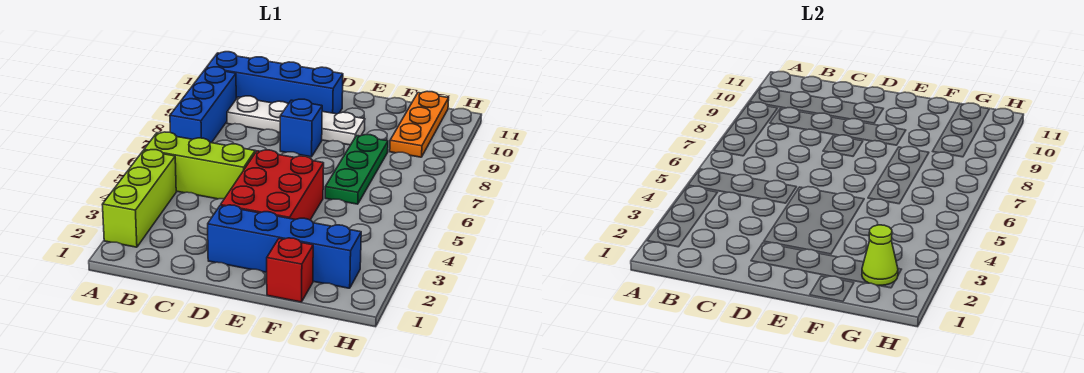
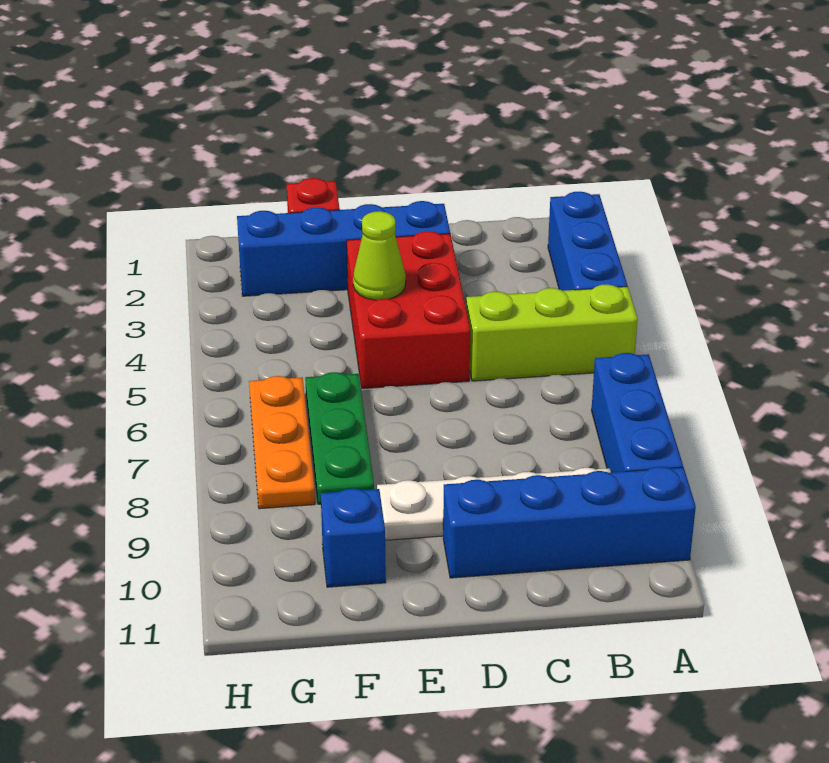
lime brick A2:A4 level 1 -> blue brick A2:A4 level 1
blue brick D8 level 1 -> blue brick F10 level 1
lime cone G2 level 2 -> lime cone E4 level 2
orange plate G9:G11 level 1 -> orange plate G6:G8 level 1

